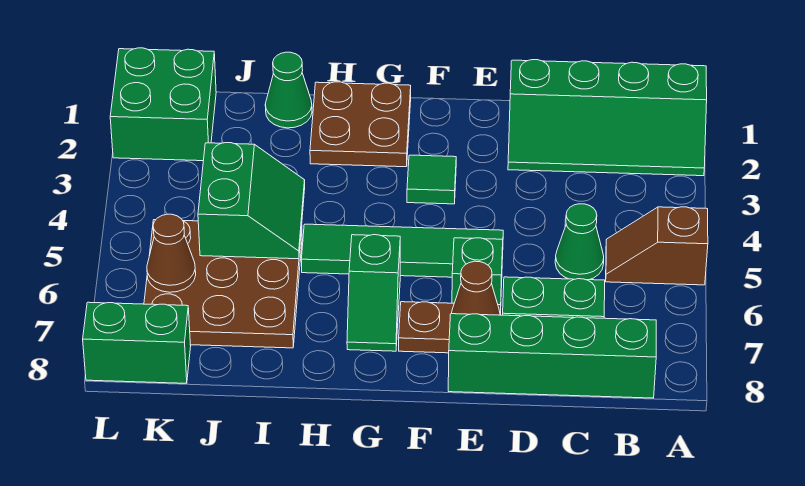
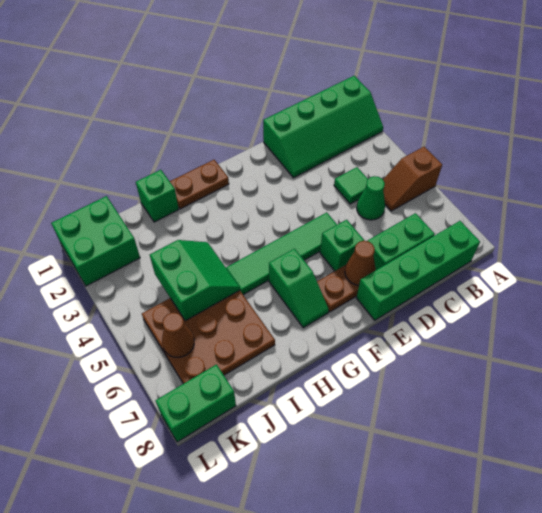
green tile F3 level 1 -> green tile C4 level 1
brown plate G1:H2 level 1 -> brown plate G1:H1 level 1
green cone I1 level 1 -> green brick I1 level 1

